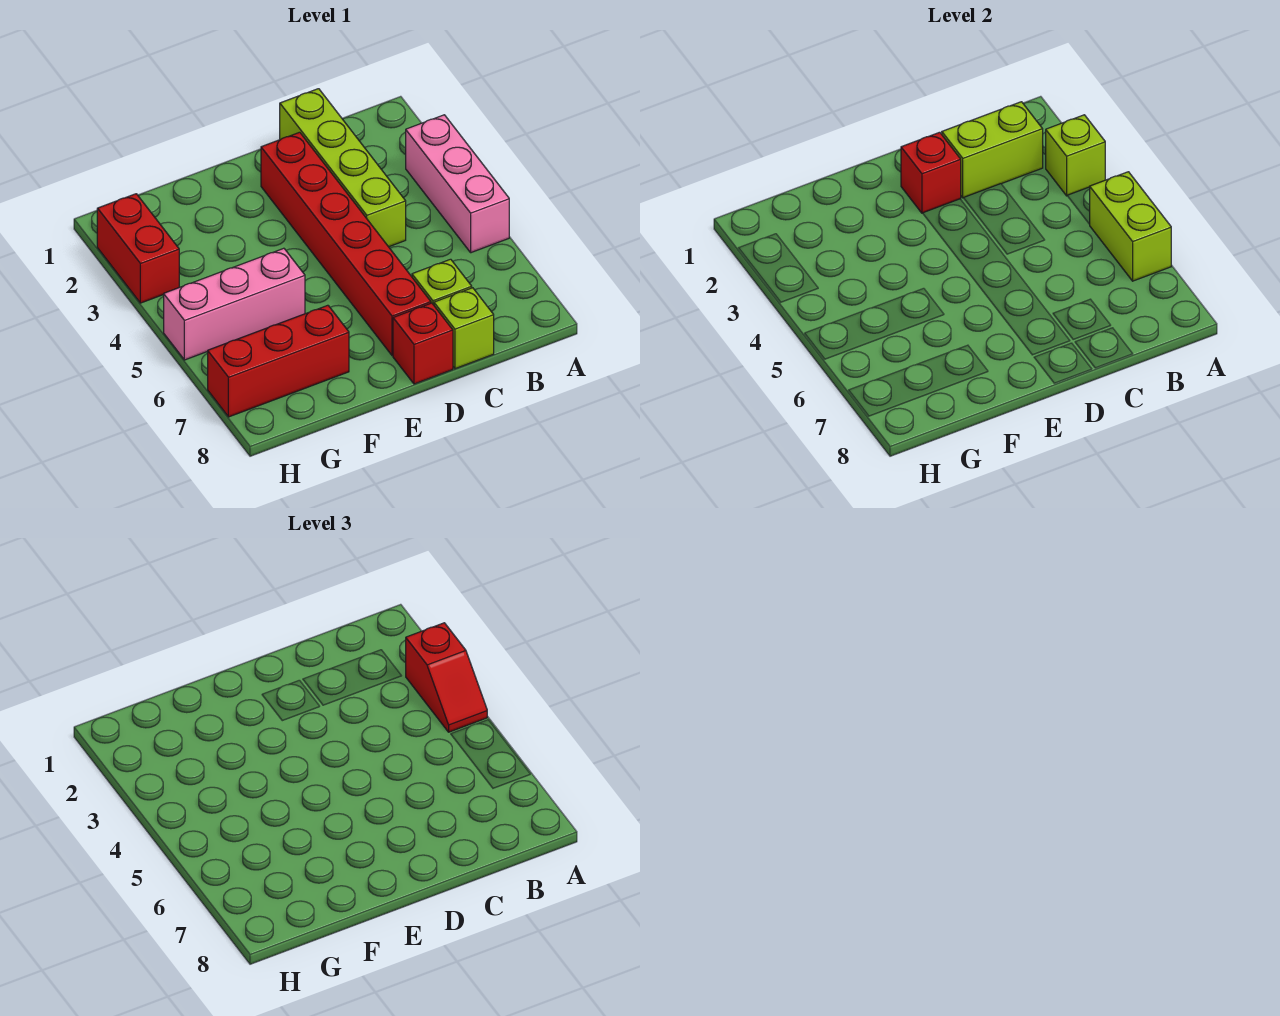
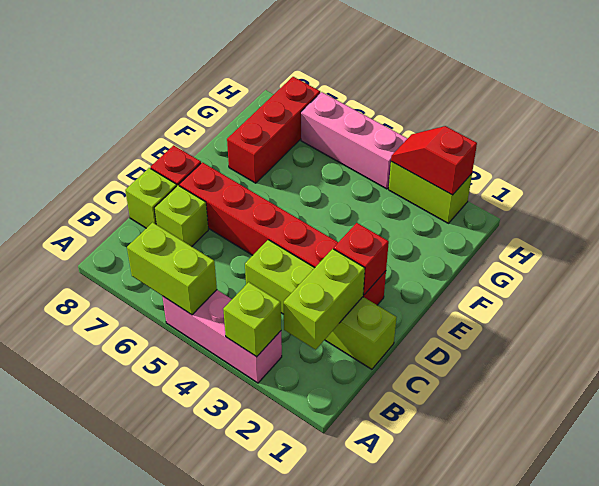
red slope A3:A4 level 3 top 3 -> red slope H2:H3 level 2 top 2
pink brick F5:H5 level 1 -> pink brick H4:H6 level 1
red brick H2:H3 level 1 -> lime brick H2:H3 level 1

